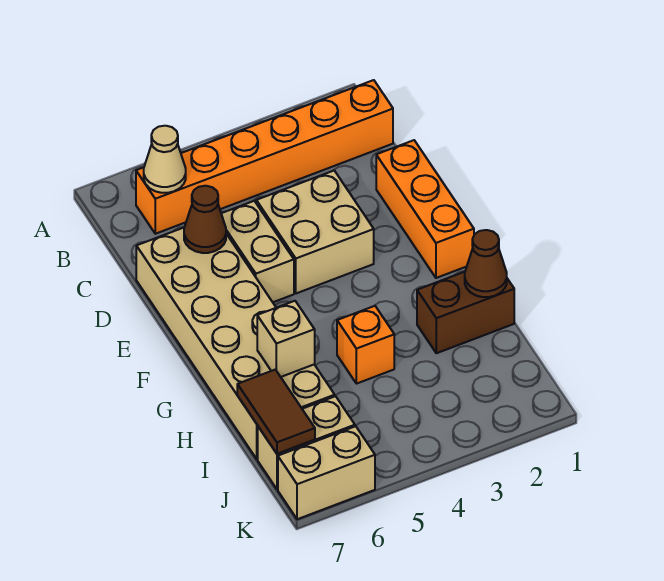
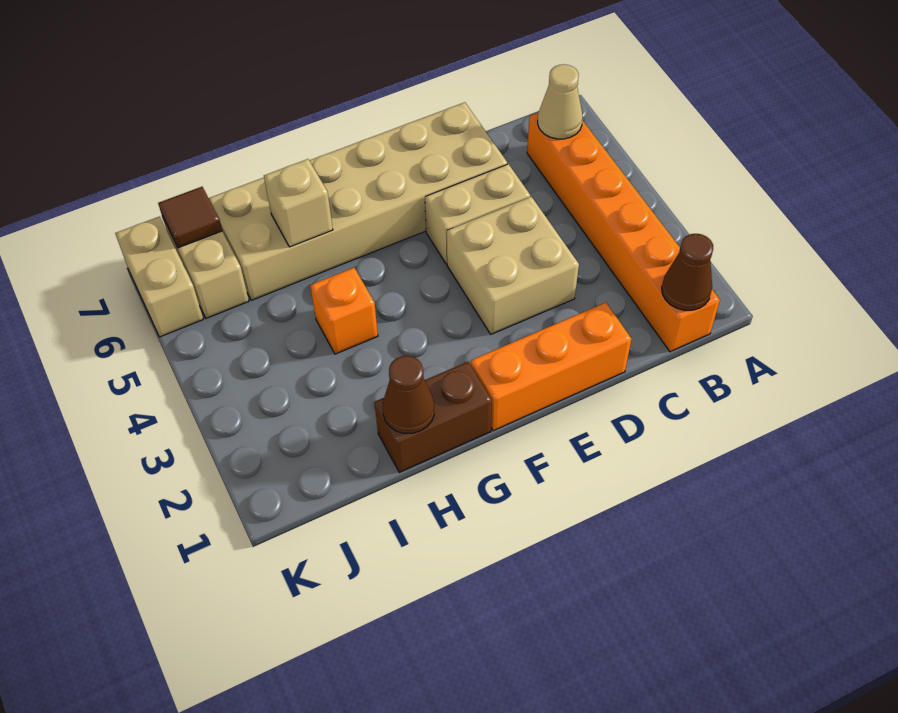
brown cone D6 level 2 -> brown cone B1 level 2
brown brick H1:H2 level 1 -> brown brick G1:H1 level 1
brown tile I7:J7 level 2 -> brown tile J7 level 2

